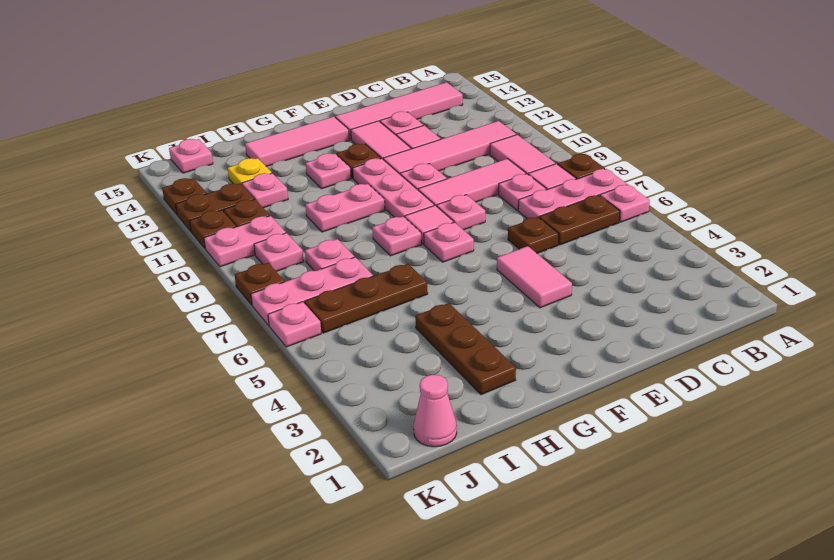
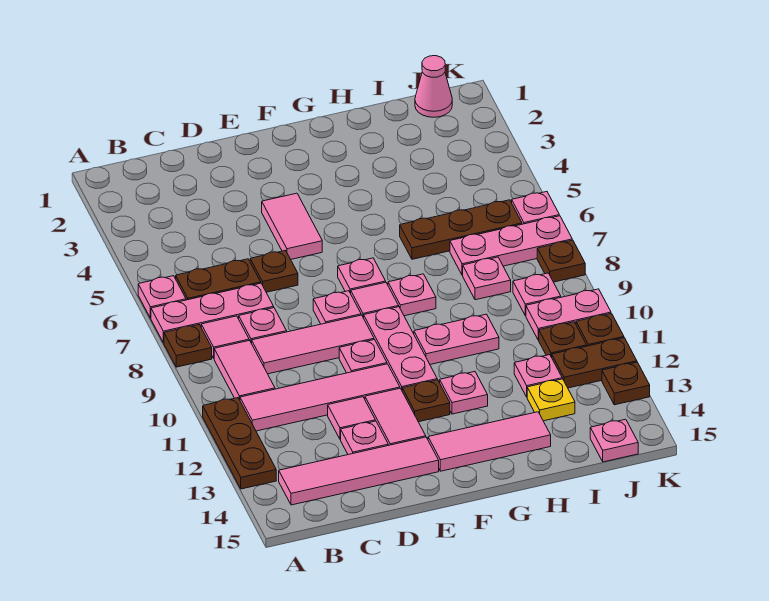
brown plate H2:H4 level 1 -> brown plate A11:A13 level 1

